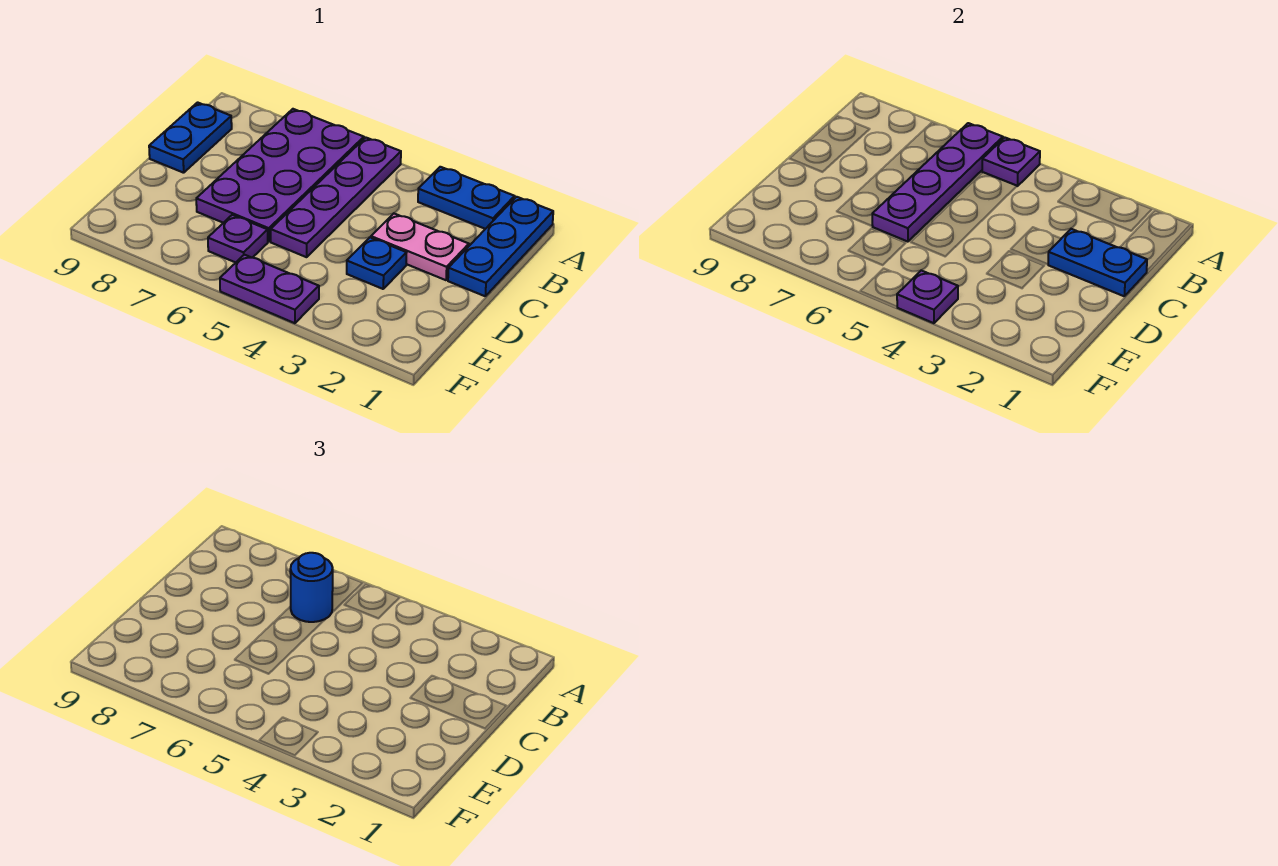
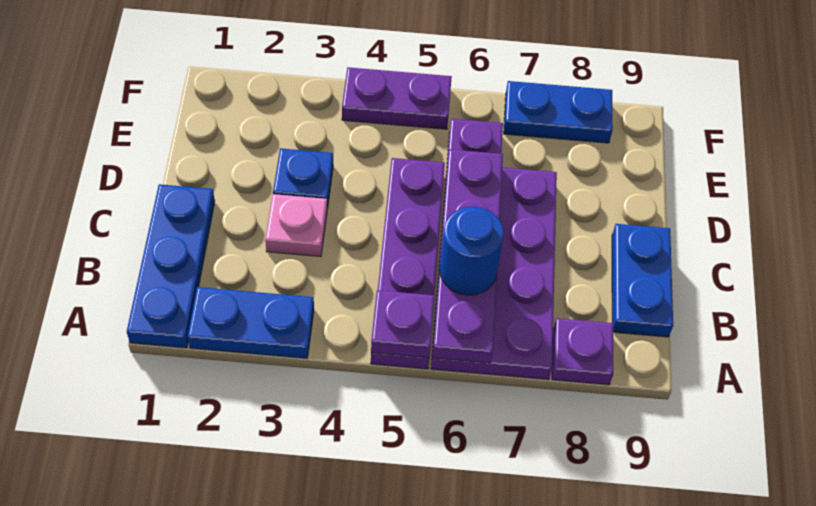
blue plate C1:C2 level 2 -> blue plate F7:F8 level 1
pink plate C2:C3 level 1 -> pink plate C3 level 1
purple plate F4 level 2 -> purple plate A8 level 1

